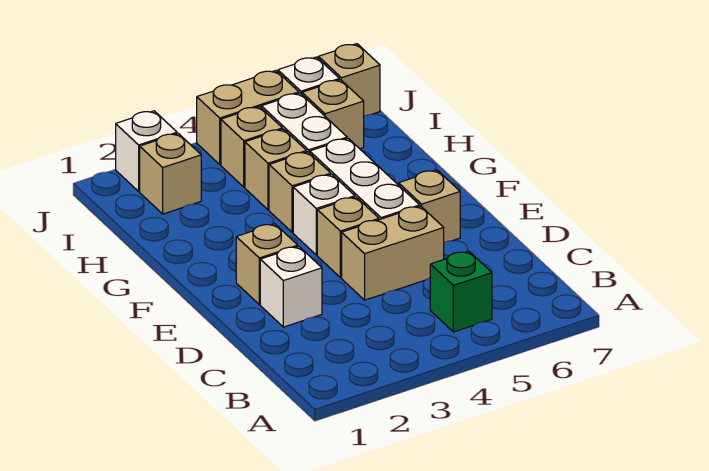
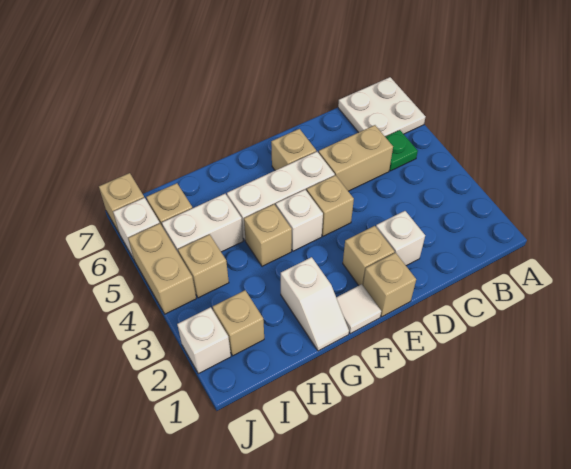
none -> white plate A6:B7 level 1
green brick B5 level 1 -> green plate B5 level 1
tan brick D4:D5 level 1 -> tan brick C5:D5 level 1
none -> white tile F1 level 1
none -> white slope G1:G2 level 1 top 2
tan brick H4 level 1 -> tan brick E1 level 1

